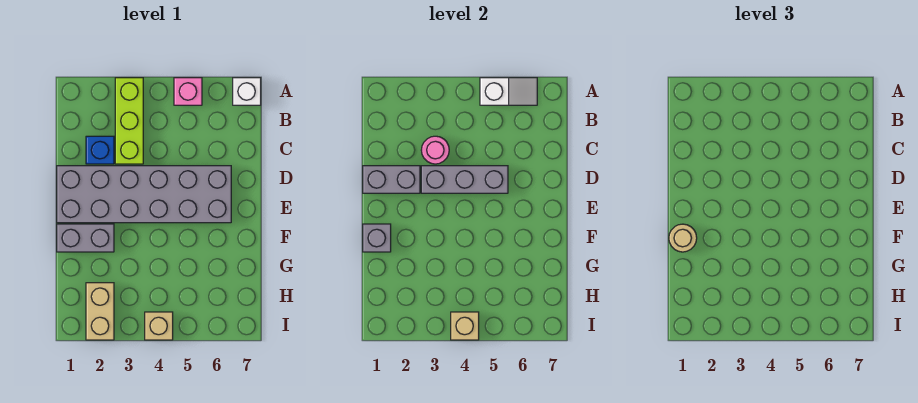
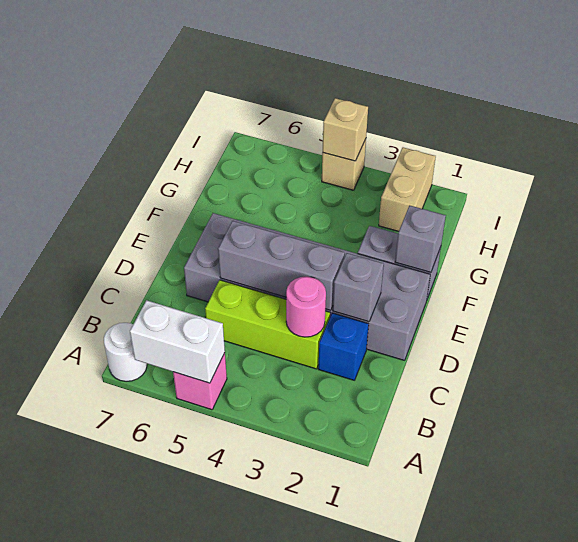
lime brick A3:C3 level 1 -> lime brick C3:C5 level 1
white slope A5:A6 level 2 top 5 -> white brick A5:A6 level 2
white brick A7 level 1 -> white round brick A7 level 1
grey brick D1:D2 level 2 -> grey brick D2 level 2
tan round brick F1 level 3 -> none

